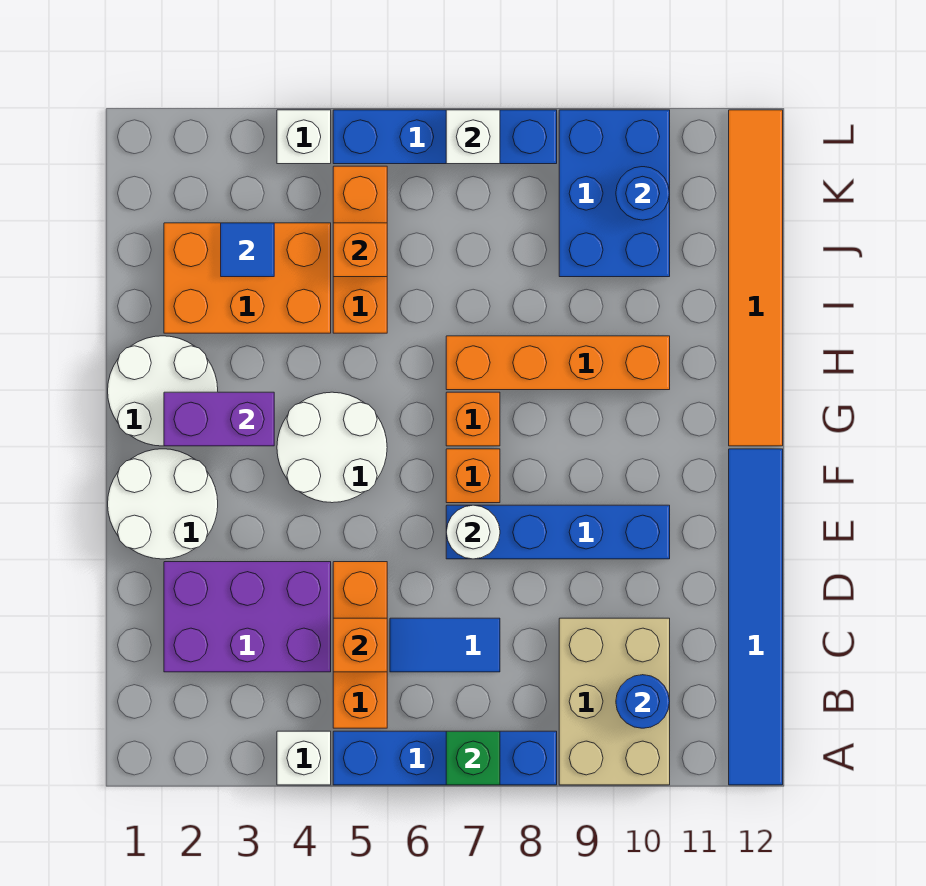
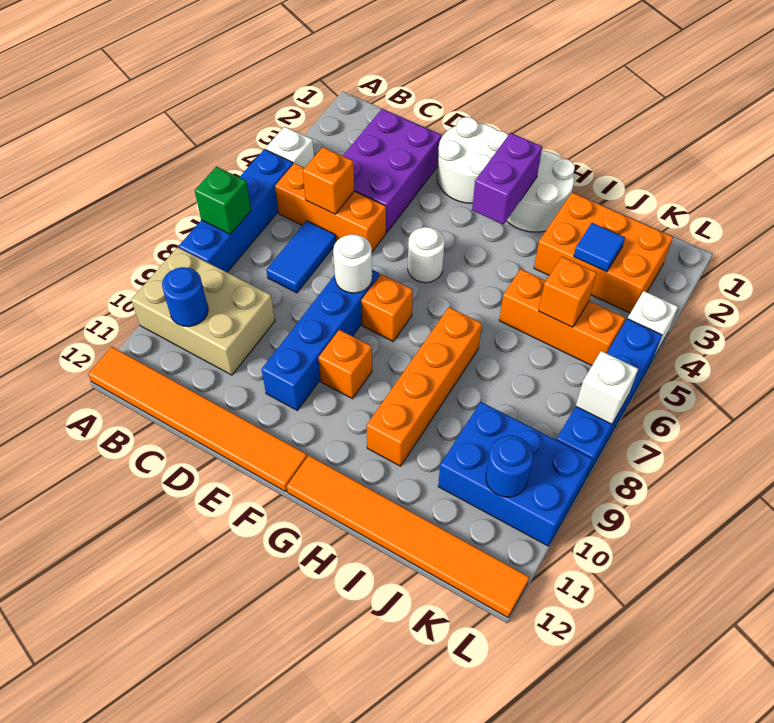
blue tile A12:F12 level 1 -> orange tile A12:F12 level 1
white round brick F4:G5 level 1 -> white round brick F5 level 1
orange brick G7 level 1 -> orange brick F9 level 1
orange brick I2:J4 level 1 -> orange brick I2:K3 level 1

